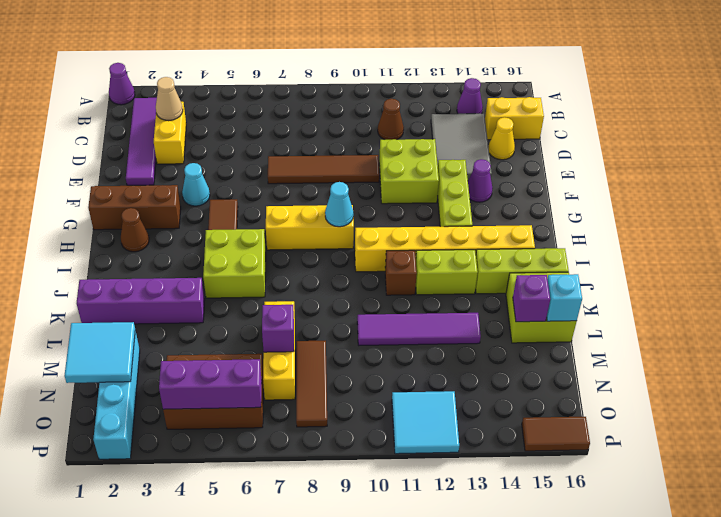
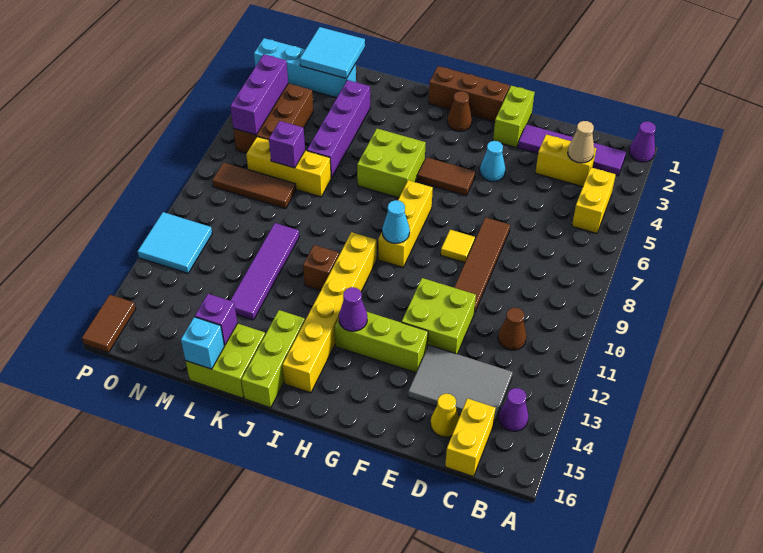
none -> yellow brick B4:B5 level 1
none -> yellow tile F8 level 1
purple cone F14 level 1 -> purple cone H13 level 2
brown brick G1:G3 level 1 -> brown brick G1:I1 level 1
lime brick J12:J13 level 1 -> lime brick F1:F2 level 1
purple brick K1:K4 level 1 -> purple brick L3:L6 level 1

